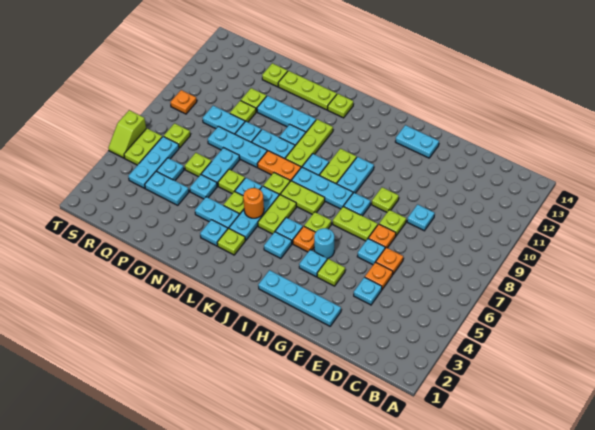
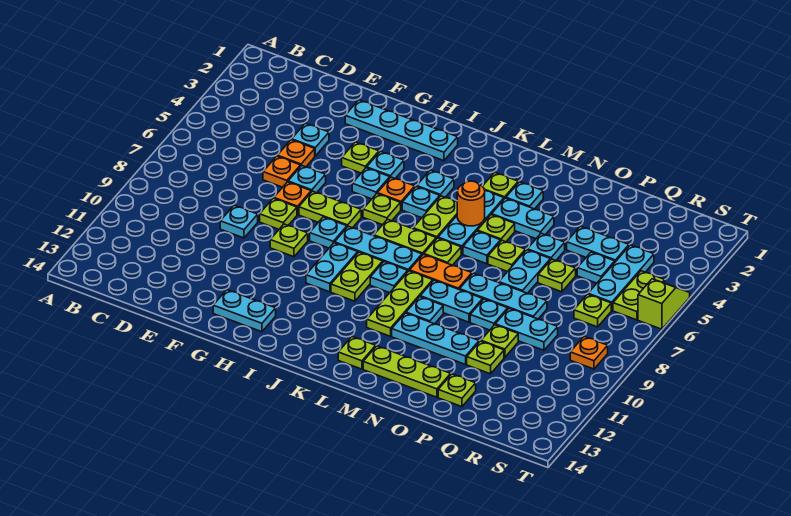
cyan round brick H5 level 1 -> cyan plate H5 level 1

